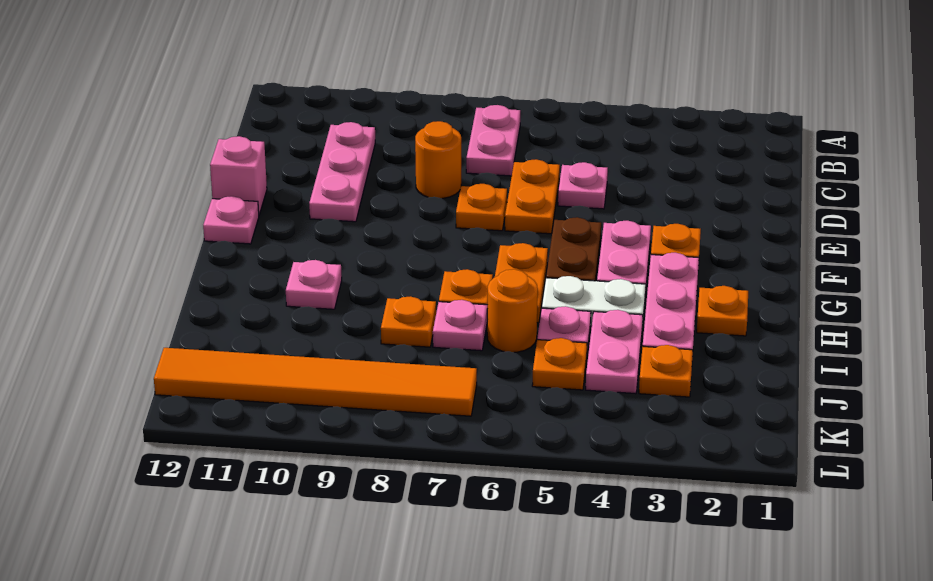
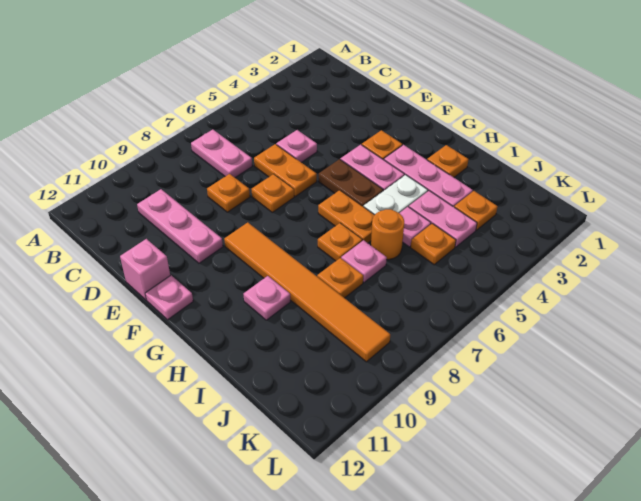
orange round brick D8 level 1 -> orange plate D8 level 1
orange tile K7:K12 level 1 -> orange tile F9:K9 level 1

